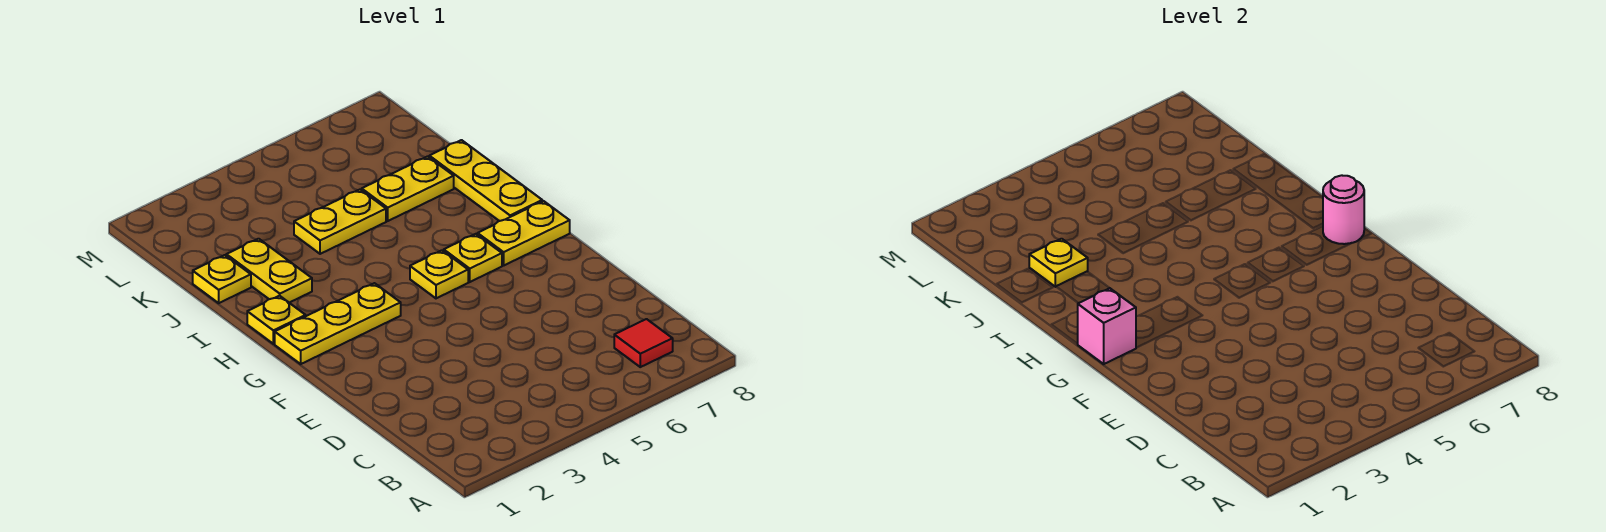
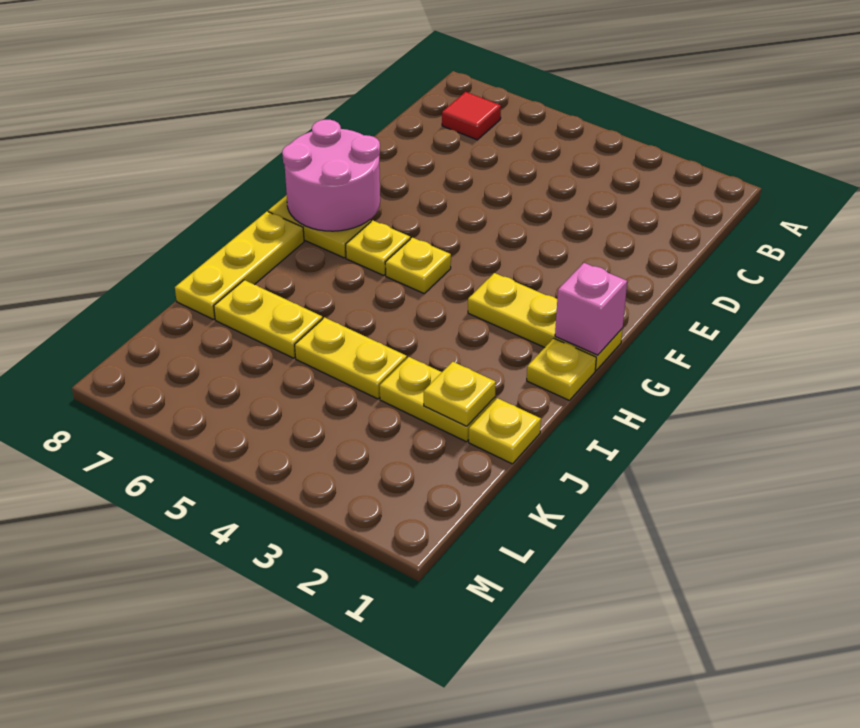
pink round brick G8 level 2 -> pink round brick F7:G8 level 2
yellow plate I2:J2 level 1 -> yellow plate J2:J3 level 1

